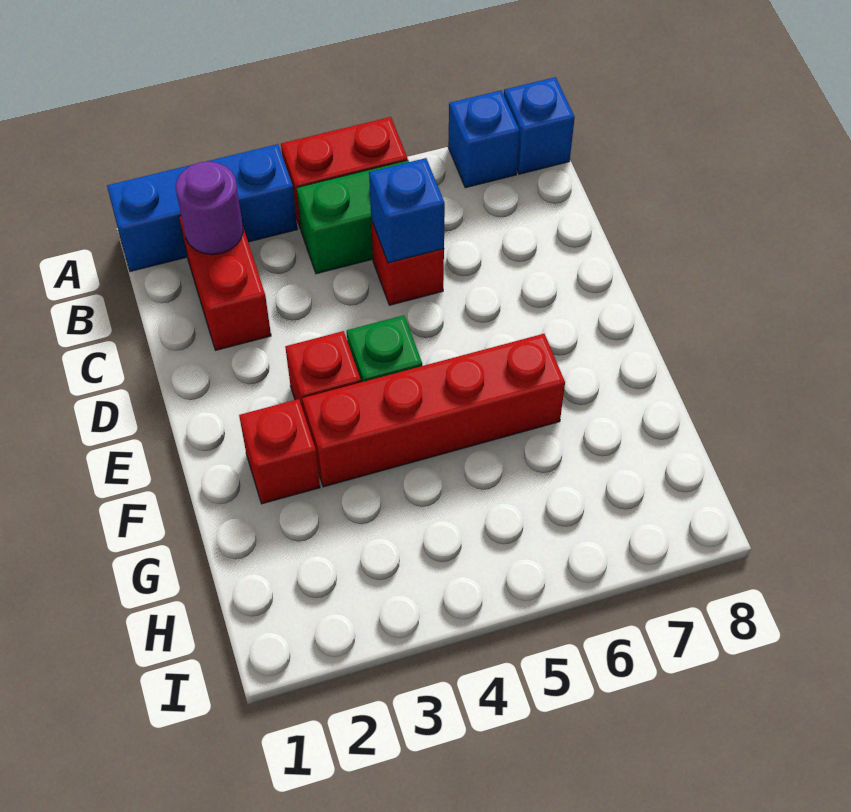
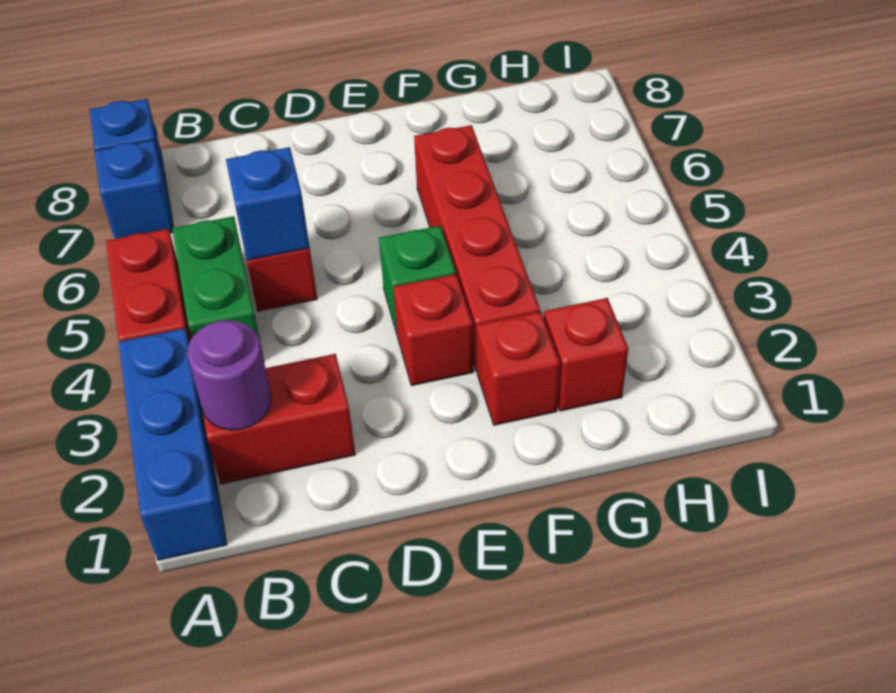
none -> red brick G2 level 1

